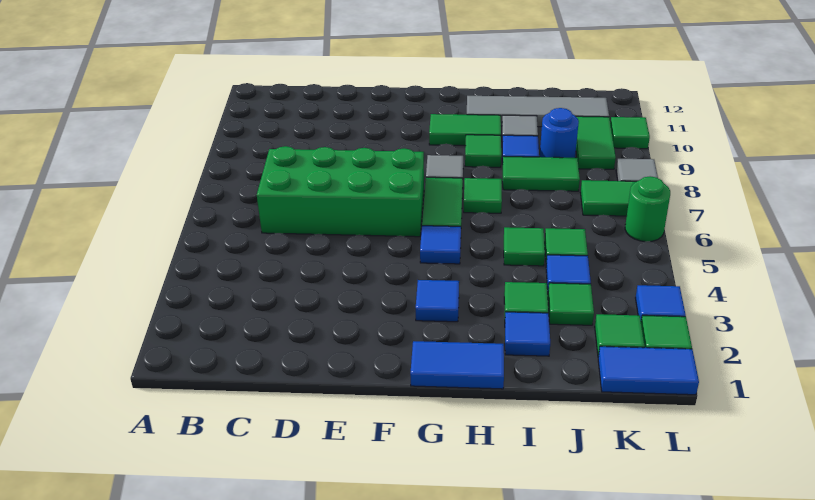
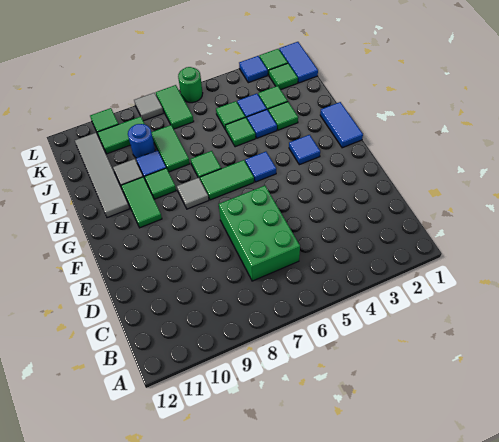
green brick C6:F7 level 1 -> green brick C6:E7 level 1
blue tile I2 level 1 -> blue tile I4 level 1

